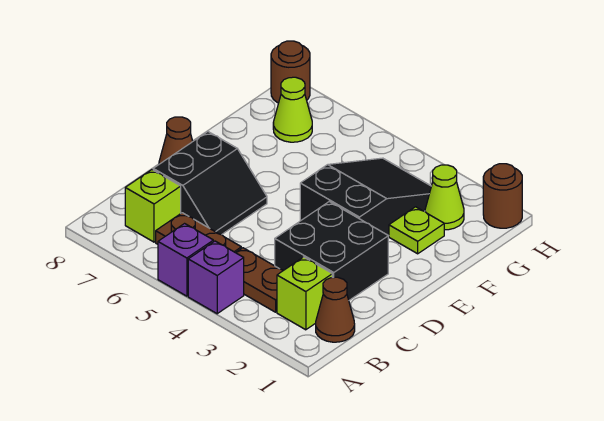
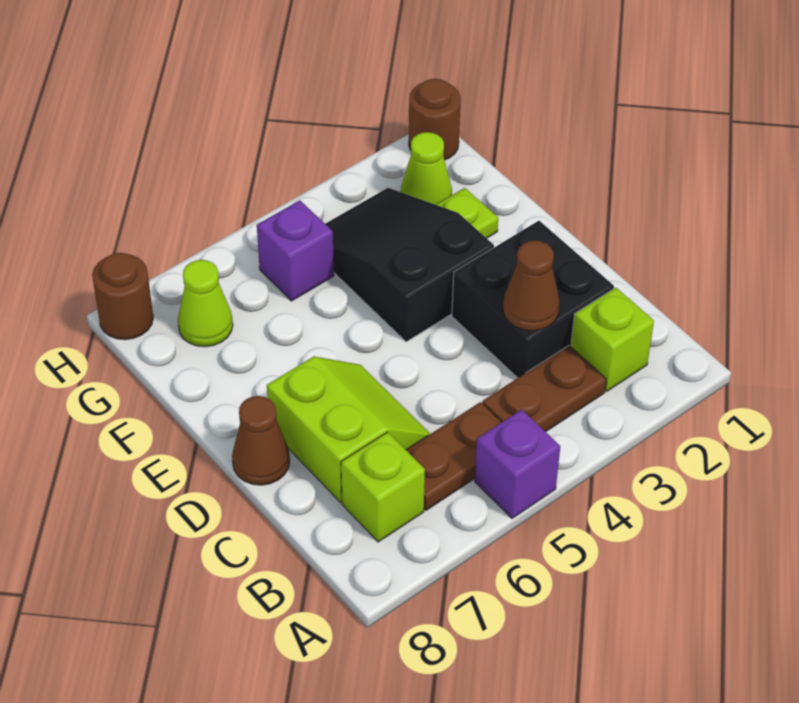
purple brick A4 level 1 -> purple brick G5 level 1
brown cone B1 level 1 -> brown cone C3 level 2
black slope C6:D7 level 1 top 7 -> lime slope C6:D7 level 1 top 7

